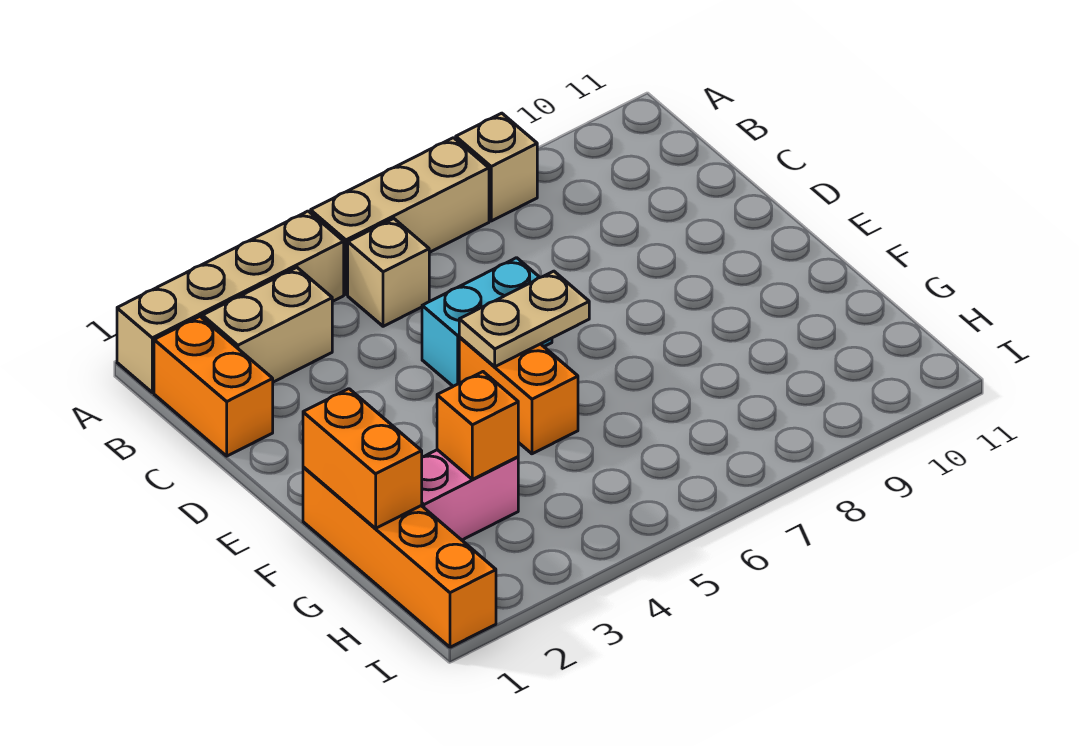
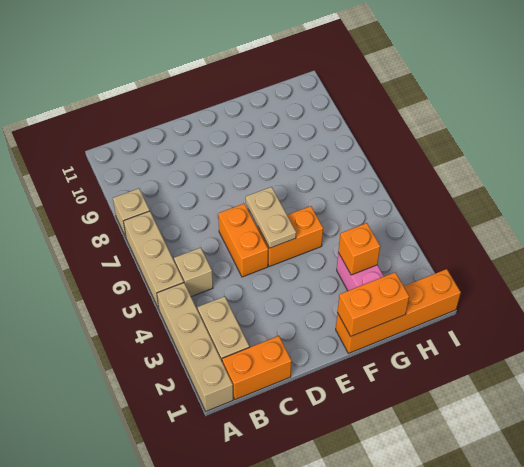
cyan brick D5:D6 level 1 -> orange brick D5:D6 level 1

